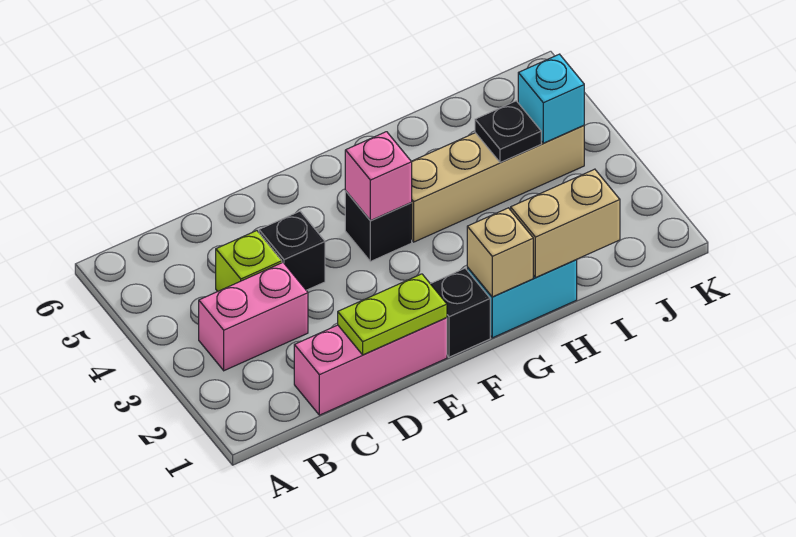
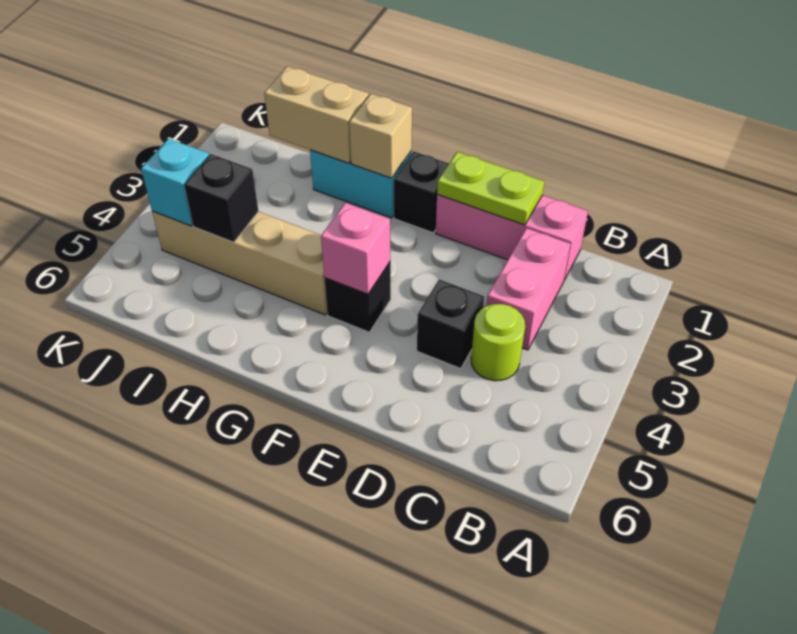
pink brick B3:C3 level 1 -> pink brick C2:C3 level 1
lime brick C4 level 1 -> lime round brick C4 level 1
black plate I4 level 2 -> black brick I4 level 2

